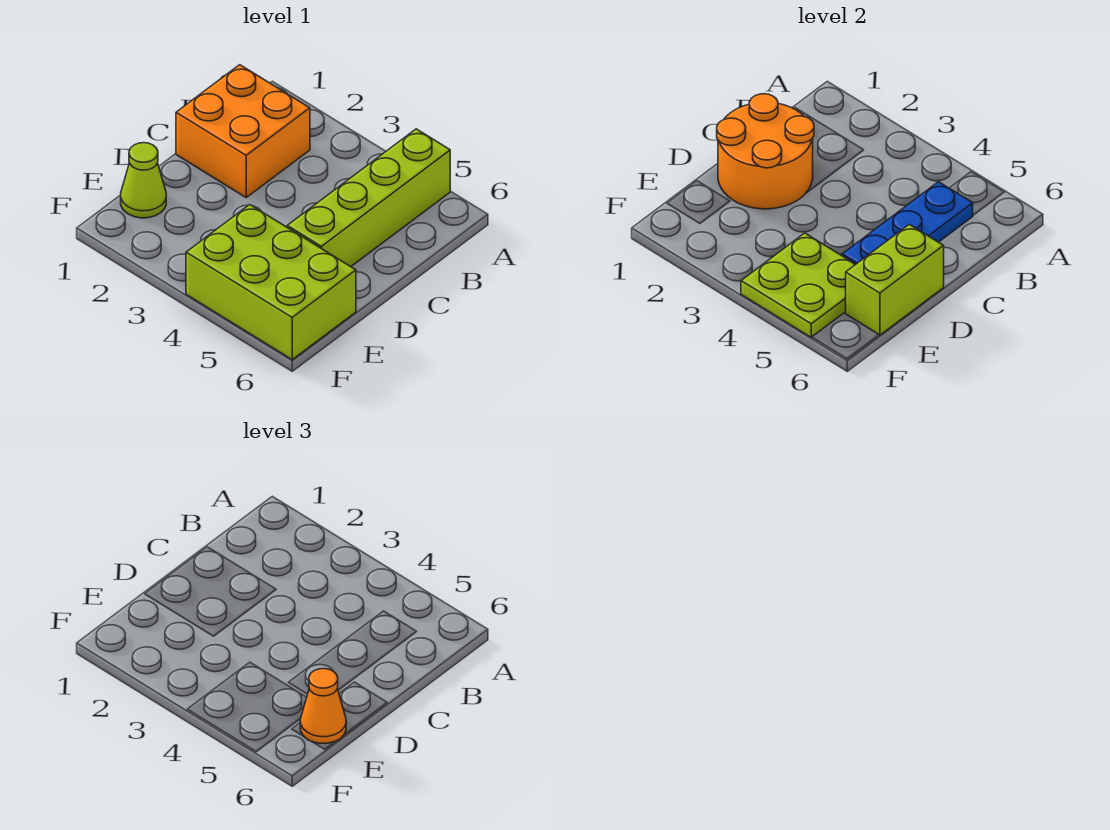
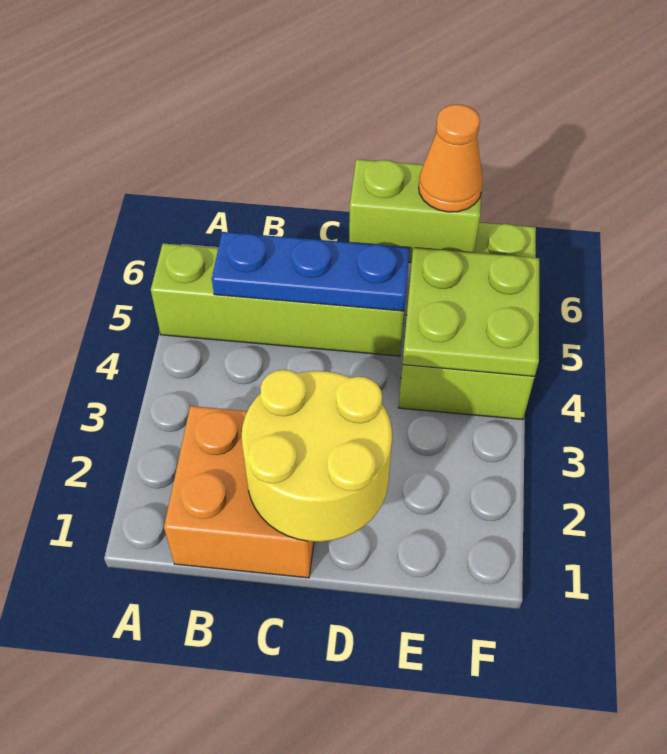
orange round brick C1:D2 level 2 -> yellow round brick C1:D2 level 2
lime cone E1 level 1 -> none

